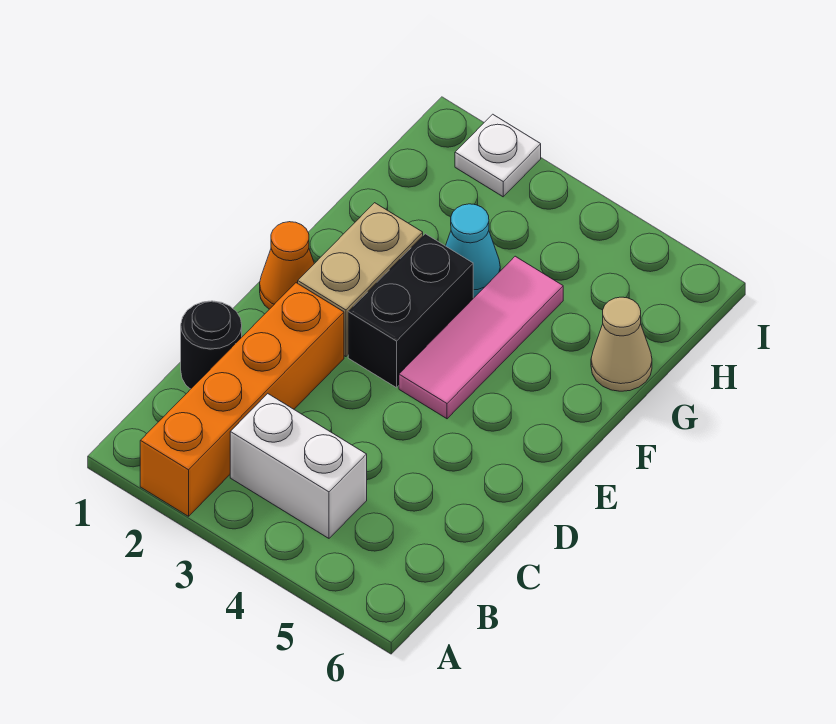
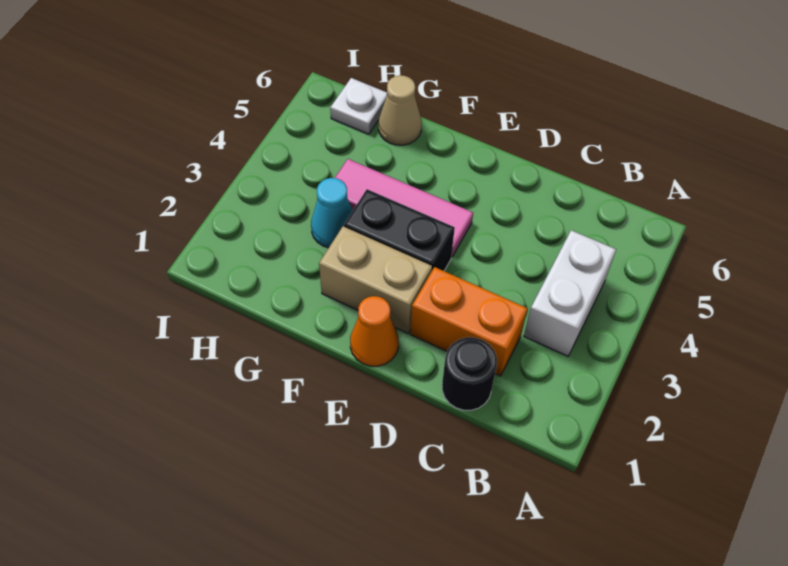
orange brick A2:D2 level 1 -> orange brick C2:D2 level 1
white plate I2 level 1 -> white plate H6 level 1

